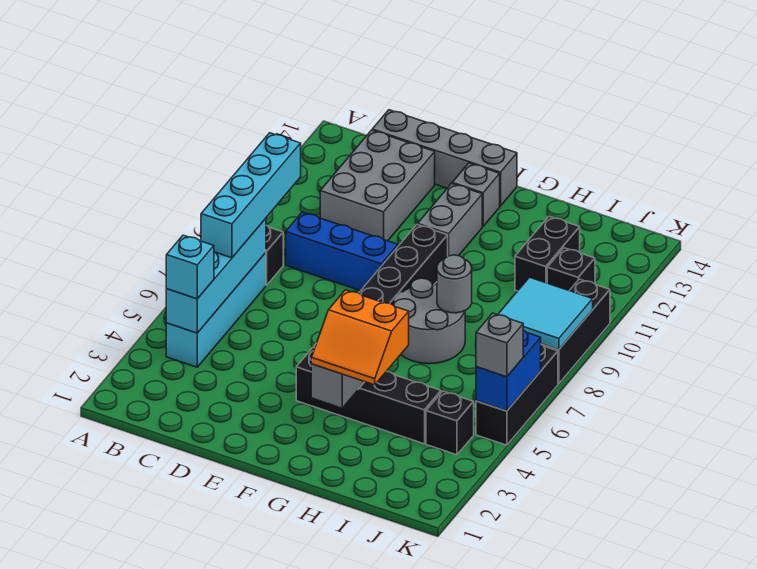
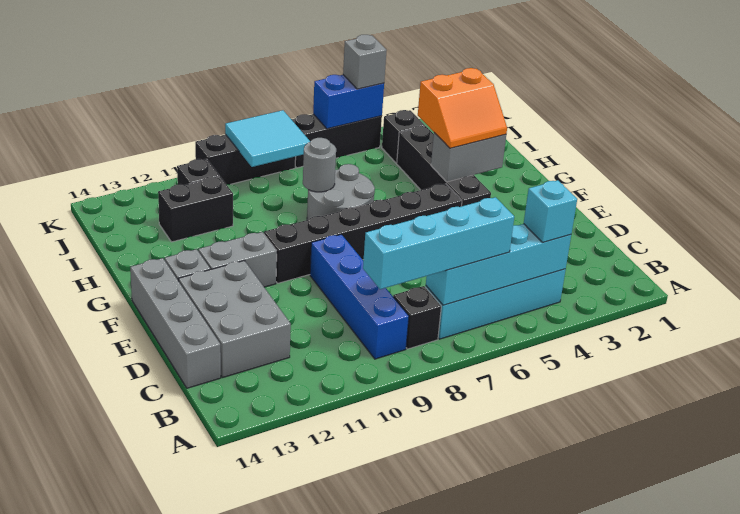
blue brick C9:E9 level 1 -> blue brick B9:E9 level 1
grey brick C11:D13 level 1 -> grey brick C12:E13 level 1
orange slope G3:H4 level 3 top 4 -> orange slope G3:H4 level 3 top H

